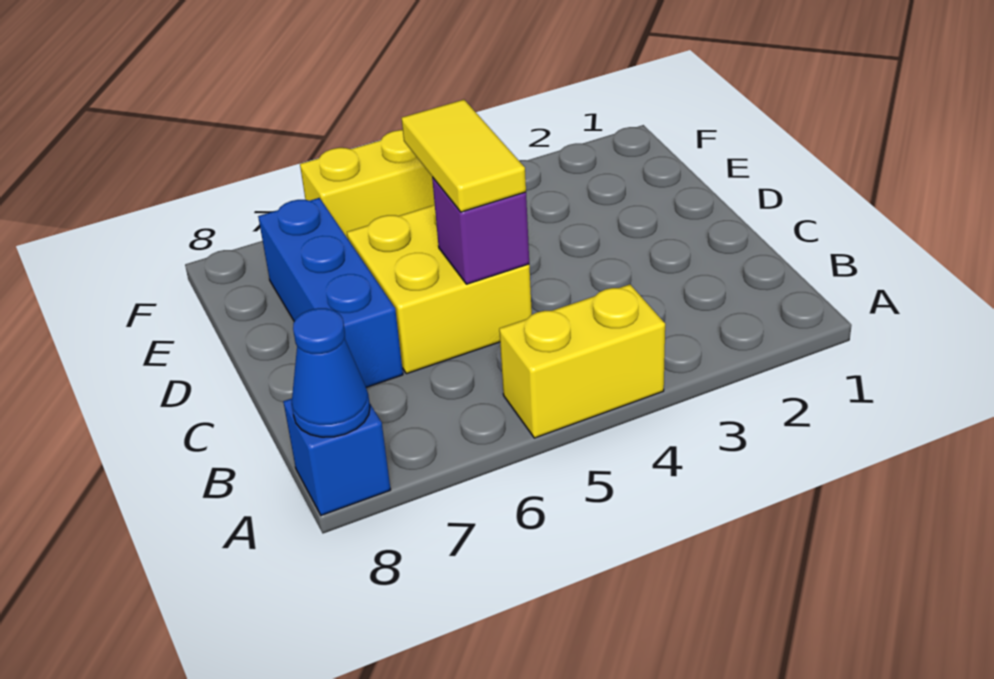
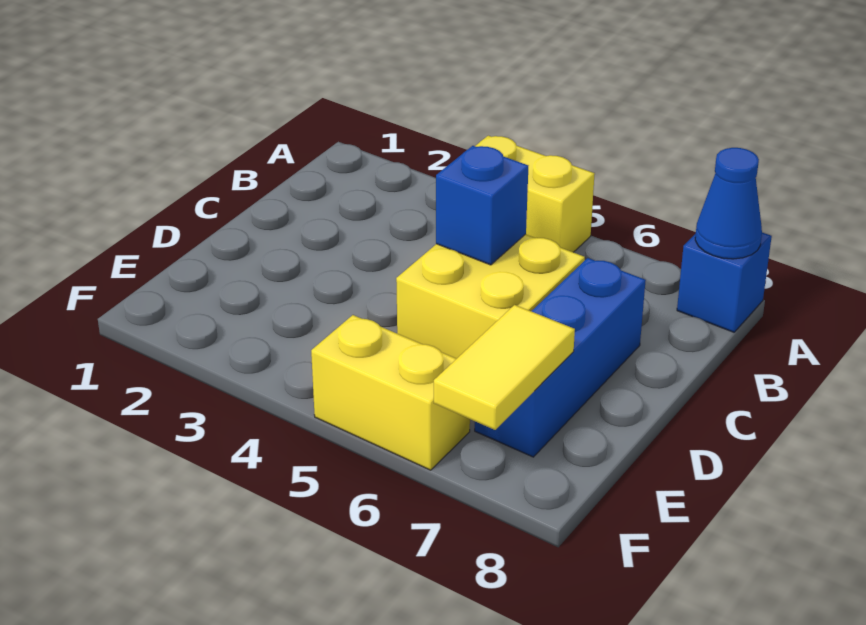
purple brick C5 level 2 -> blue brick C5 level 2
yellow tile C5:D5 level 3 -> yellow tile E7:F7 level 2

